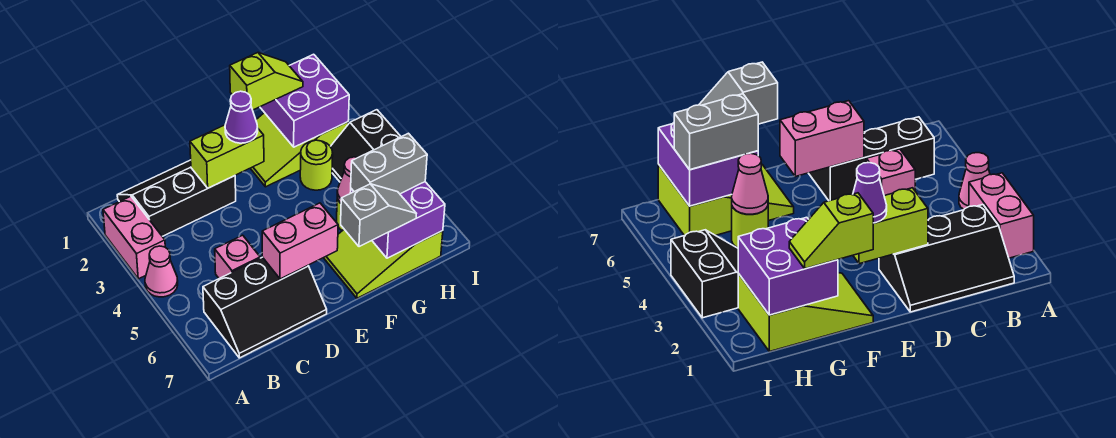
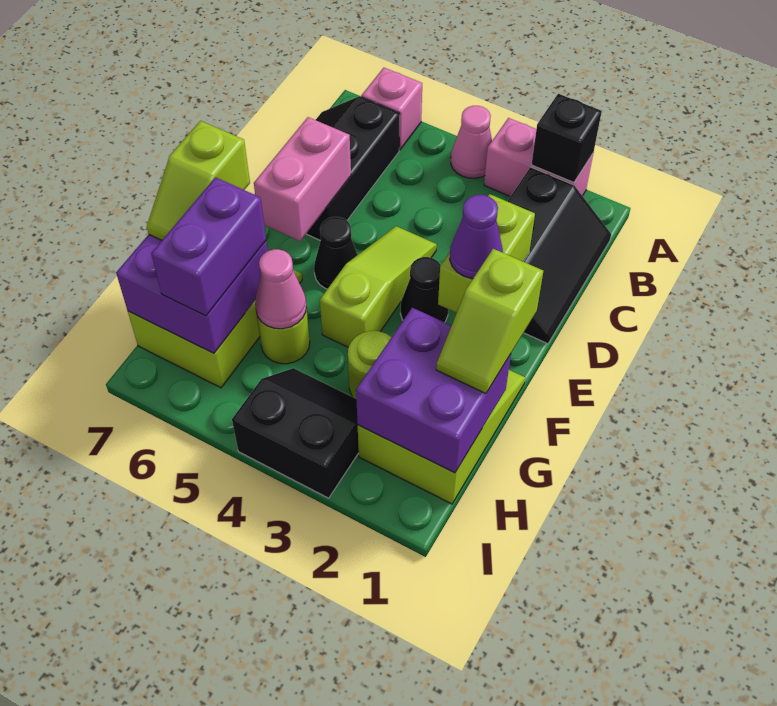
none -> black brick A2 level 2
pink brick C5 level 1 -> pink brick A6 level 1
none -> lime slope D4:F4 level 1 top F
none -> black cone E3 level 1
none -> black cone E5 level 1
grey slope F7:G7 level 3 top F -> lime slope F7:G7 level 3 top F
grey brick G6:H6 level 3 -> purple brick G6:H6 level 3

